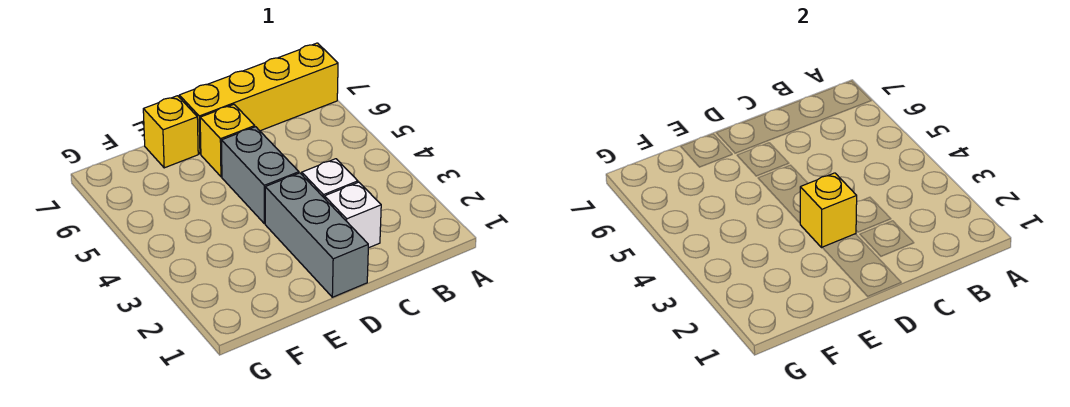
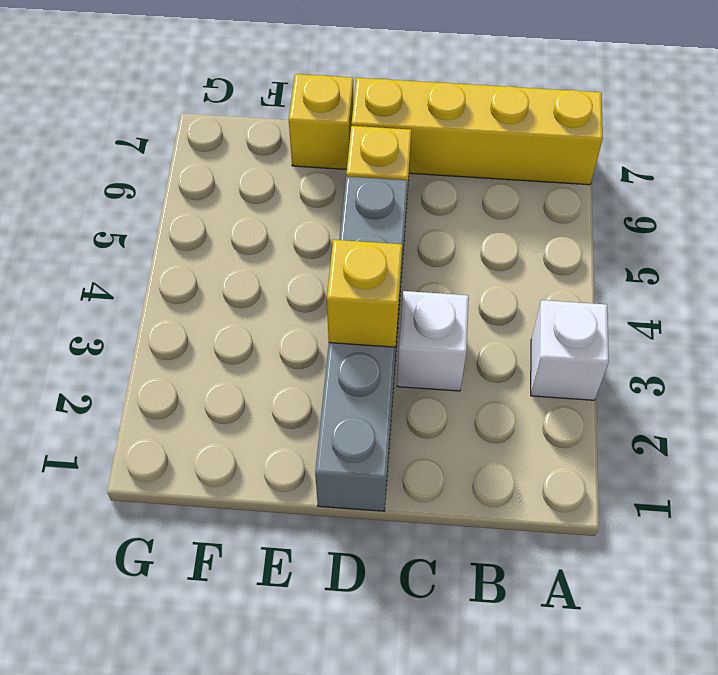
white brick C2 level 1 -> white brick A3 level 1

